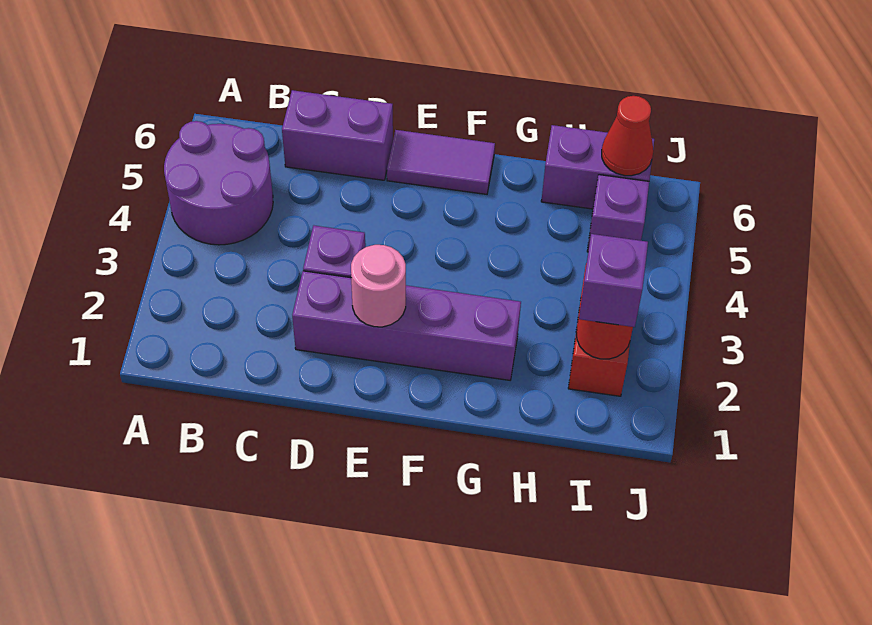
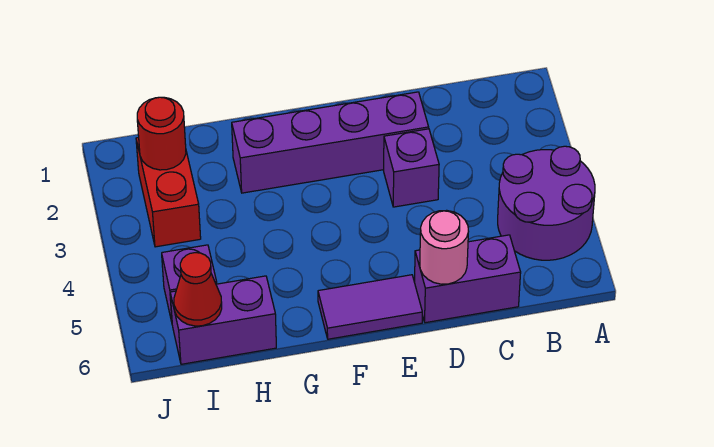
pink round brick E2 level 2 -> pink round brick D6 level 2
purple brick I2 level 3 -> none

